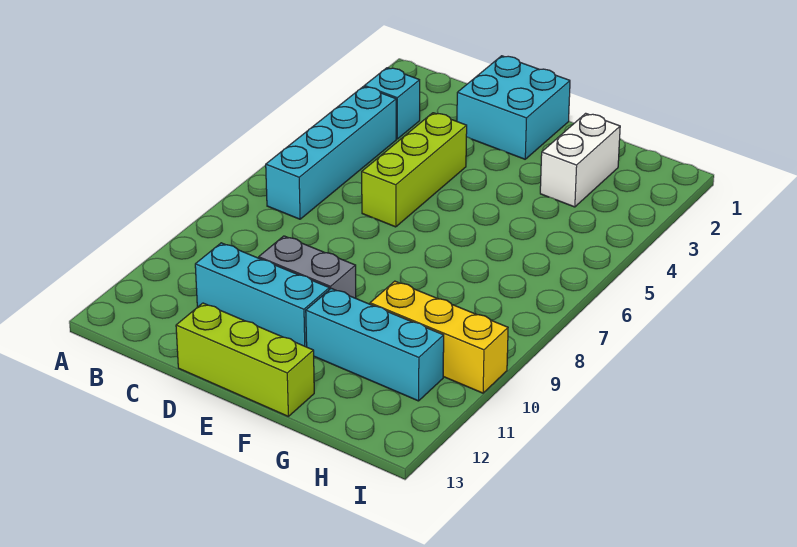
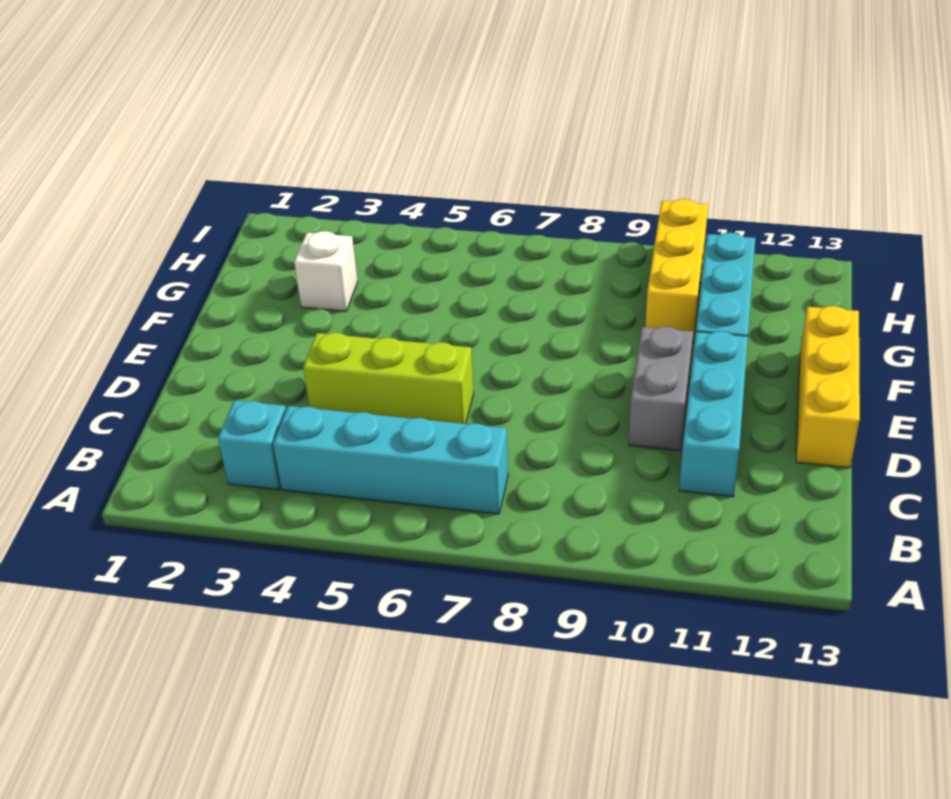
cyan brick D1:E2 level 1 -> none
lime brick D13:F13 level 1 -> yellow brick D13:F13 level 1
white brick G2:G3 level 1 -> white brick G3 level 1

